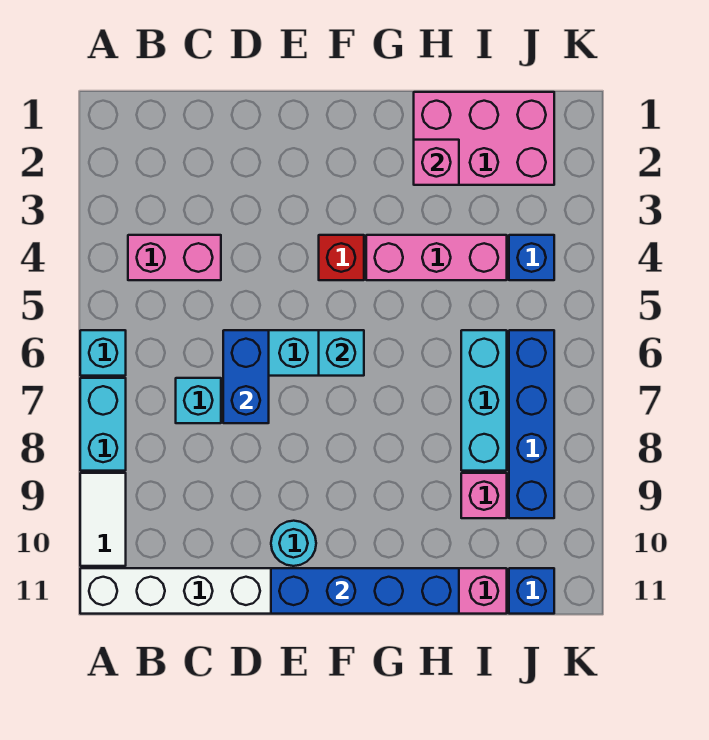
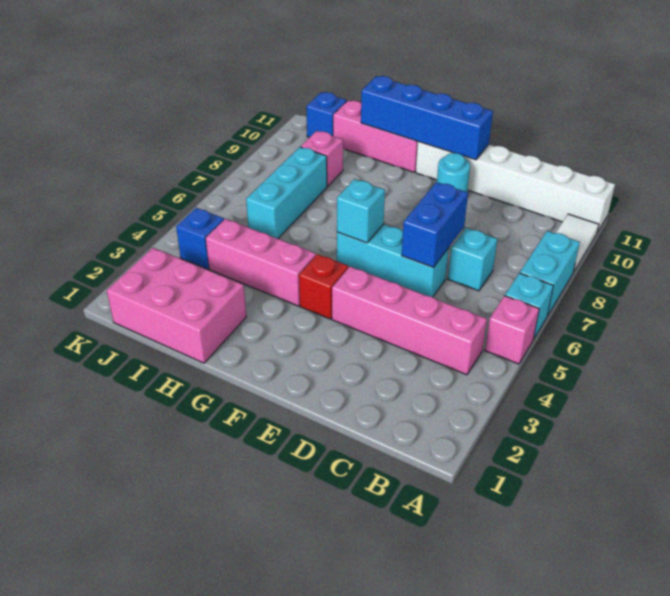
pink brick B4:C4 level 1 -> pink brick B4:E4 level 1
pink brick H2 level 2 -> pink brick A5 level 1
blue brick J6:J9 level 1 -> none

